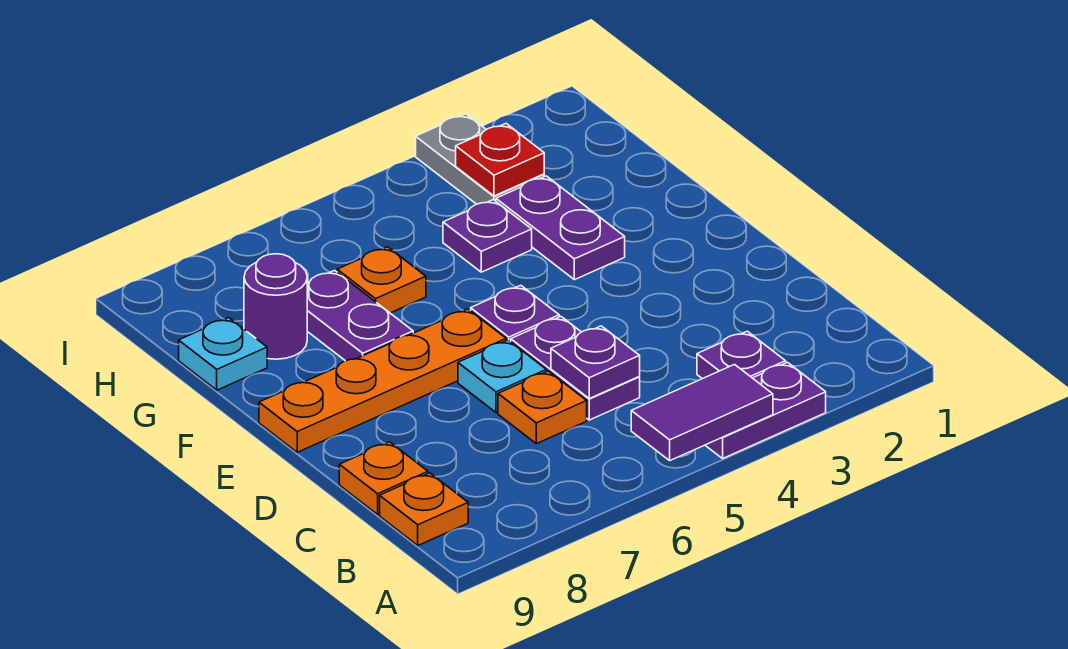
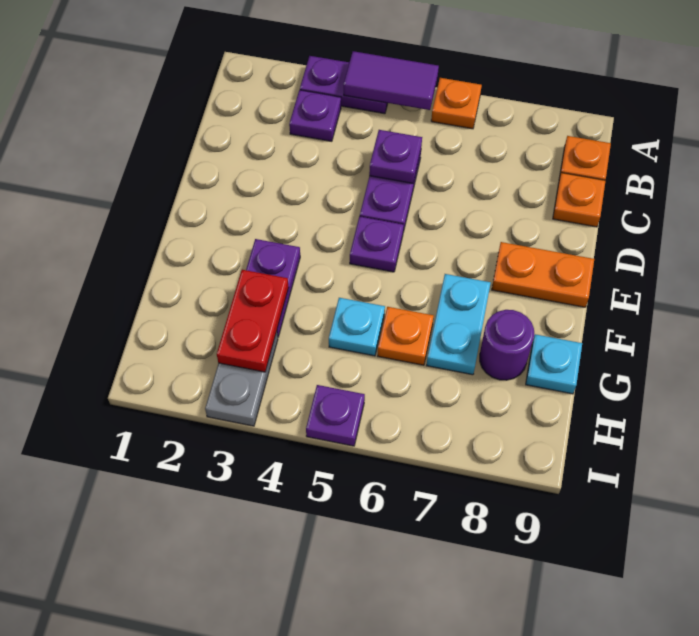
orange plate C6 level 1 -> orange plate A6 level 1
cyan plate D6 level 1 -> cyan plate G5 level 1
orange plate E6:E9 level 1 -> orange plate E8:E9 level 1
purple plate F7:G7 level 1 -> cyan plate F7:G7 level 1
purple plate G4 level 1 -> purple plate I5 level 1
red plate H3 level 2 -> red plate G3:H3 level 2

